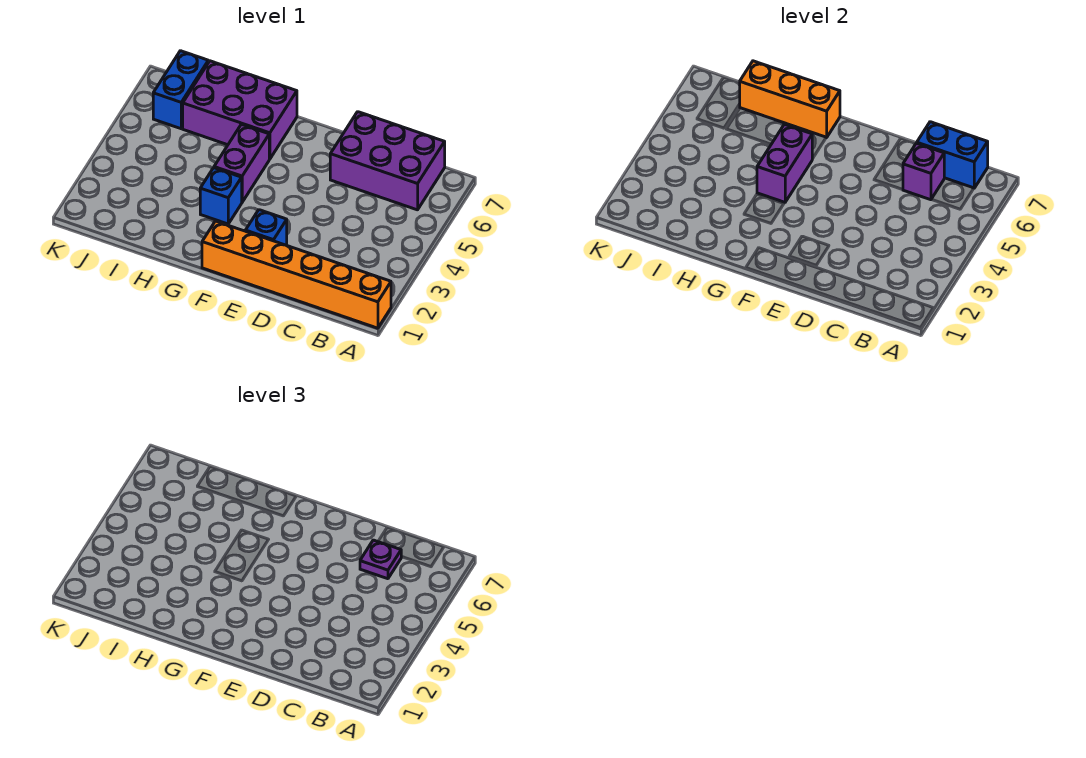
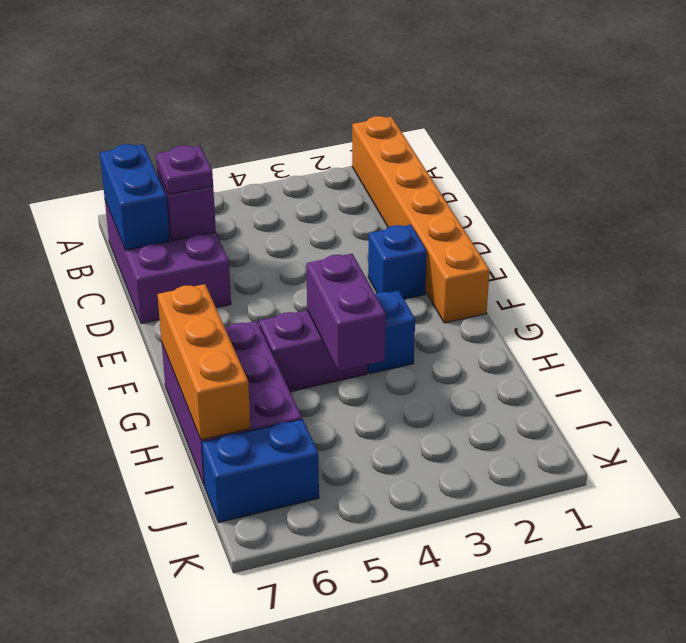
purple brick G4:G5 level 2 -> purple brick G4:H4 level 2

